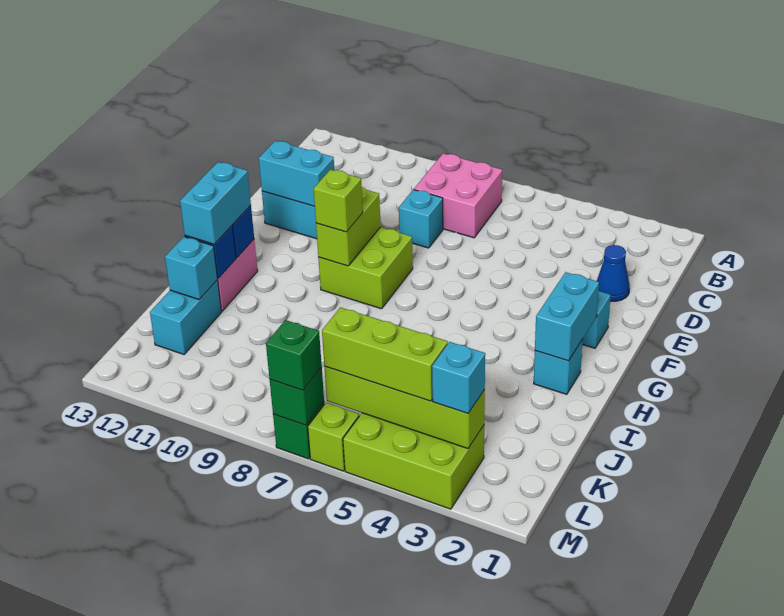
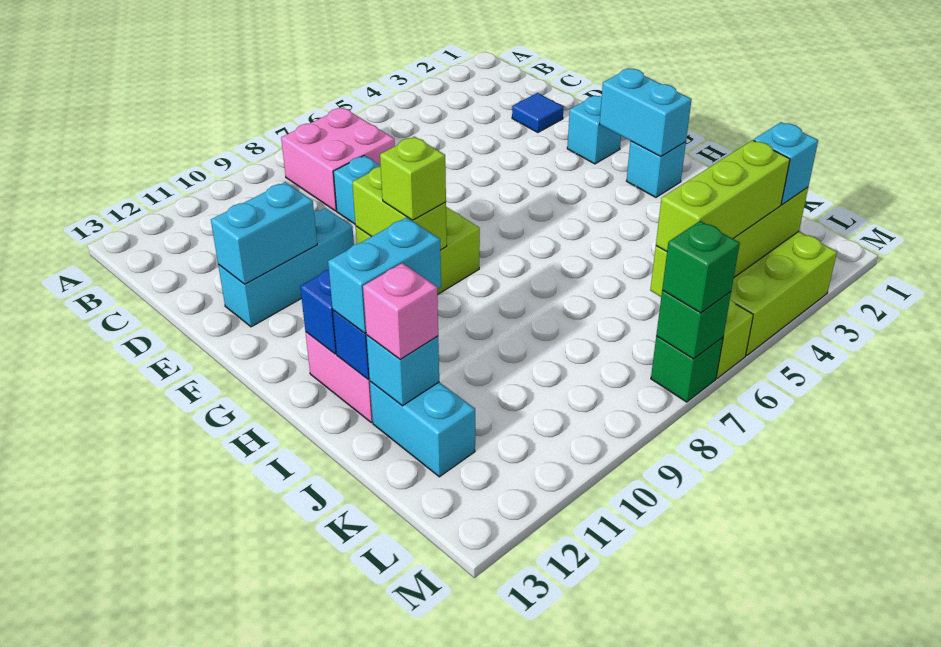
blue cone D2 level 1 -> blue tile D2 level 1
cyan brick H12:I12 level 3 -> cyan brick I11:I12 level 3
none -> pink brick J12 level 3

